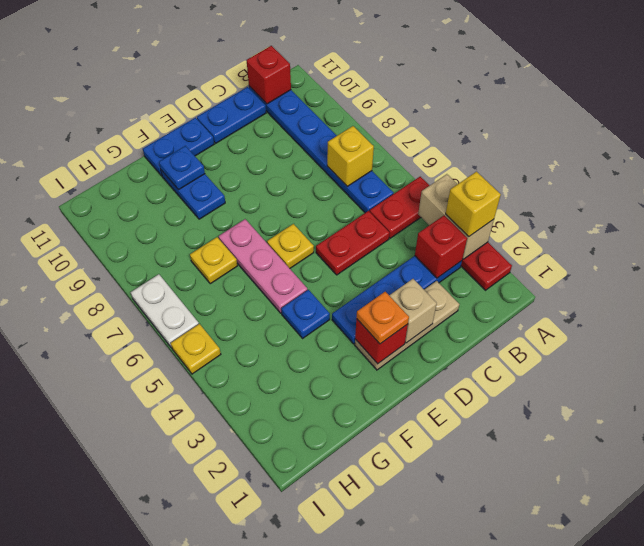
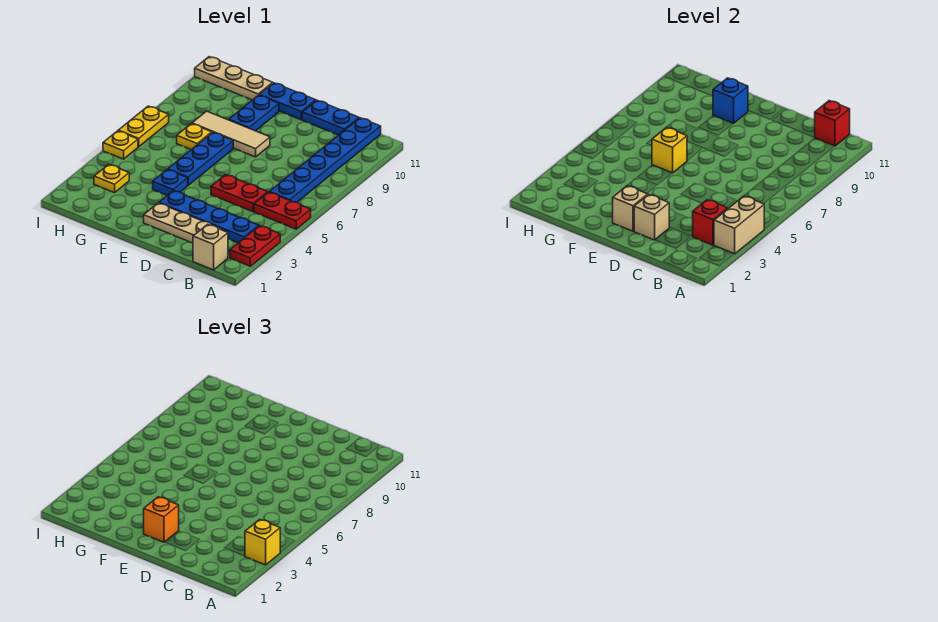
none -> tan brick B1 level 1
yellow brick B7 level 2 -> yellow brick F6 level 2
red brick E2 level 2 -> tan brick E2 level 2
orange plate E2 level 3 -> orange brick E2 level 3
yellow plate E6 level 1 -> yellow plate H3 level 1
none -> tan tile E8:G8 level 1
pink plate F5:F7 level 1 -> blue plate F5:F7 level 1
blue plate F10 level 2 -> blue brick F10 level 2
none -> tan plate G11:I11 level 1
white plate I6:I7 level 1 -> yellow plate I6:I7 level 1

